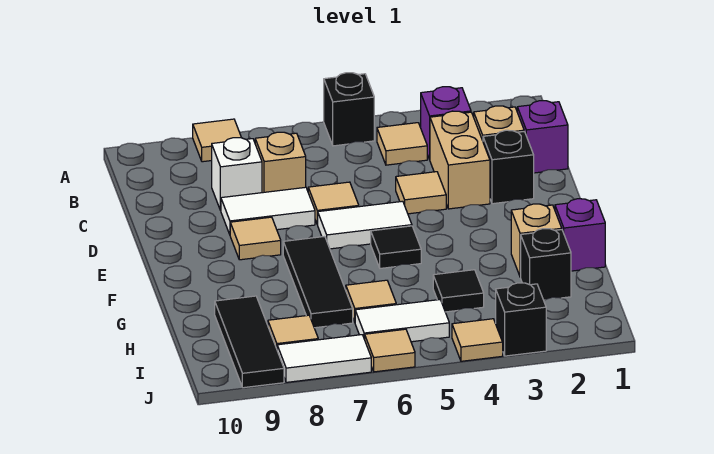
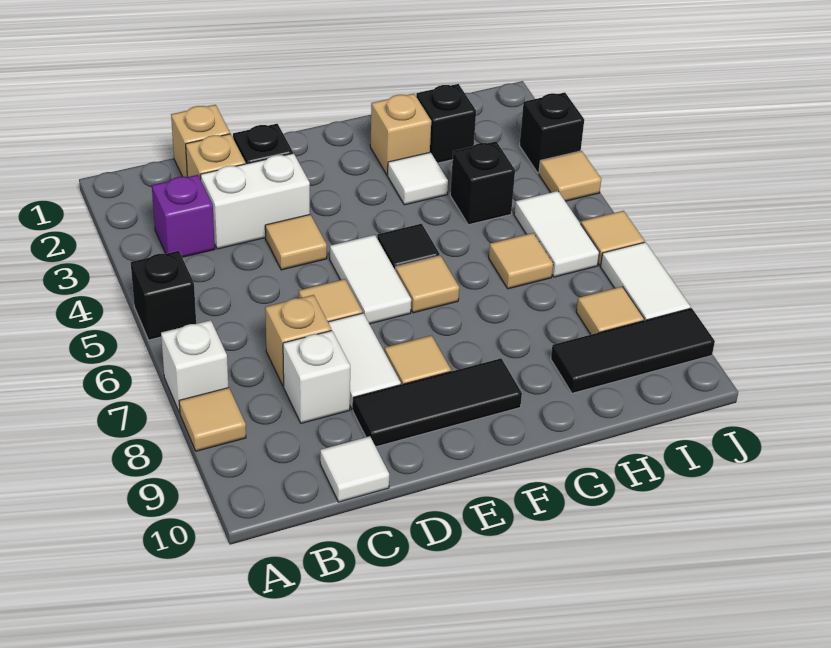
none -> white brick A7 level 1
tan tile B4 level 1 -> tan tile F6 level 1
purple brick C1 level 1 -> tan brick C1 level 1
tan brick C3:D3 level 1 -> white brick C3:D3 level 1
none -> white tile C10 level 1
black tile F7:H7 level 1 -> black tile D9:F9 level 1
purple brick G1 level 1 -> none
none -> white tile G3 level 1
black tile H4 level 1 -> black brick H4 level 1

